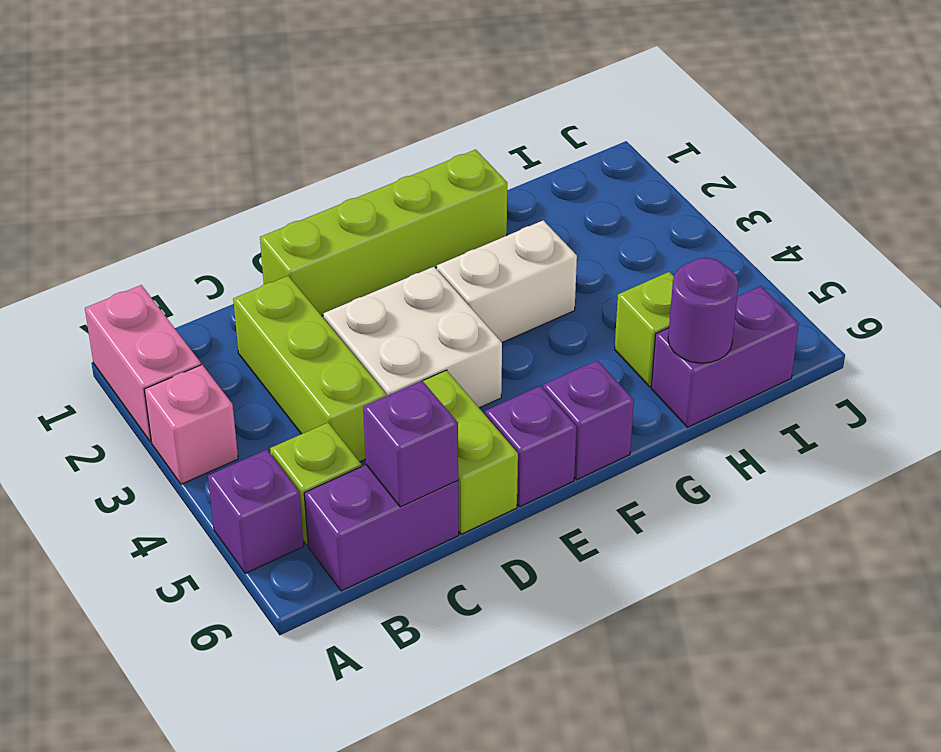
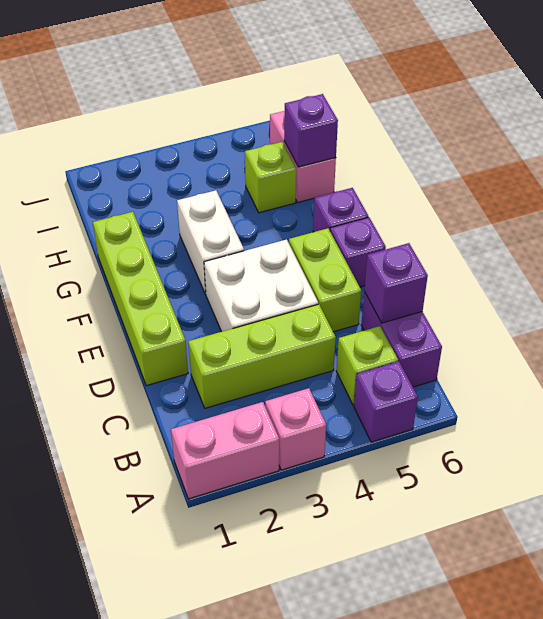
lime brick D5:D6 level 1 -> lime brick D5:E5 level 1
purple brick H6:I6 level 1 -> pink brick H6:I6 level 1
purple round brick H6 level 2 -> purple brick H6 level 2

